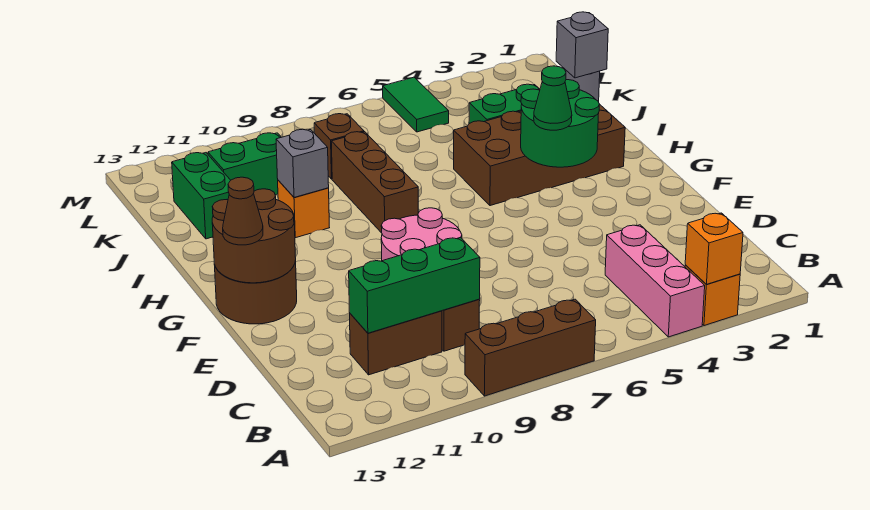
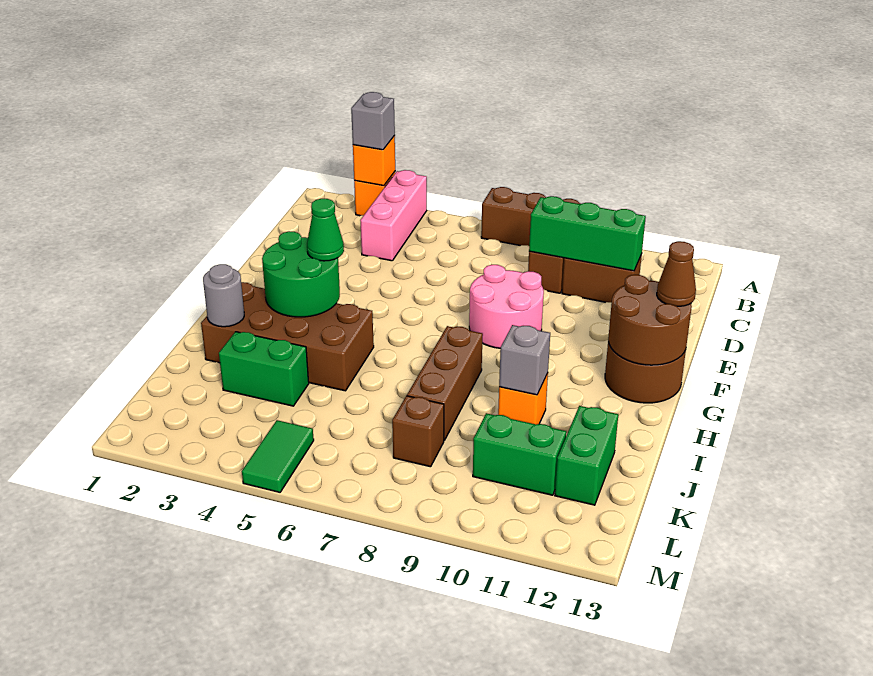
grey brick I2 level 3 -> grey brick A3 level 3

